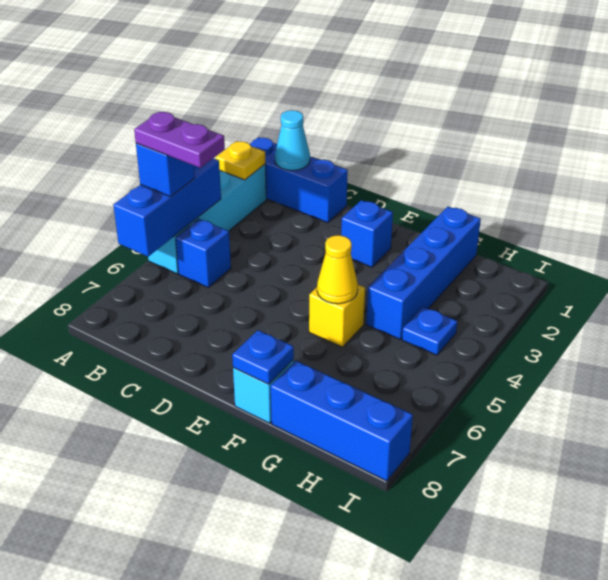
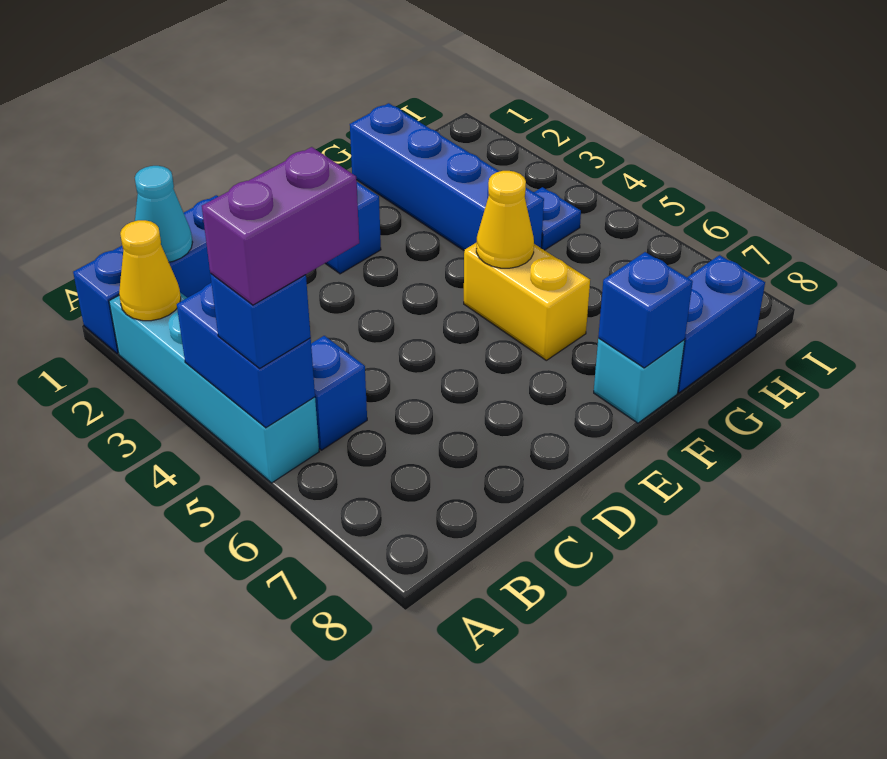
yellow plate A2 level 2 -> yellow cone A2 level 2
blue brick A4:A6 level 2 -> blue brick A4:A5 level 2
purple plate A5:B5 level 4 -> purple brick A5:B5 level 4
yellow brick F5 level 1 -> yellow brick F5:F6 level 1
blue plate F8 level 2 -> blue brick F8 level 2
blue brick G8:I8 level 1 -> blue brick G8:H8 level 1

